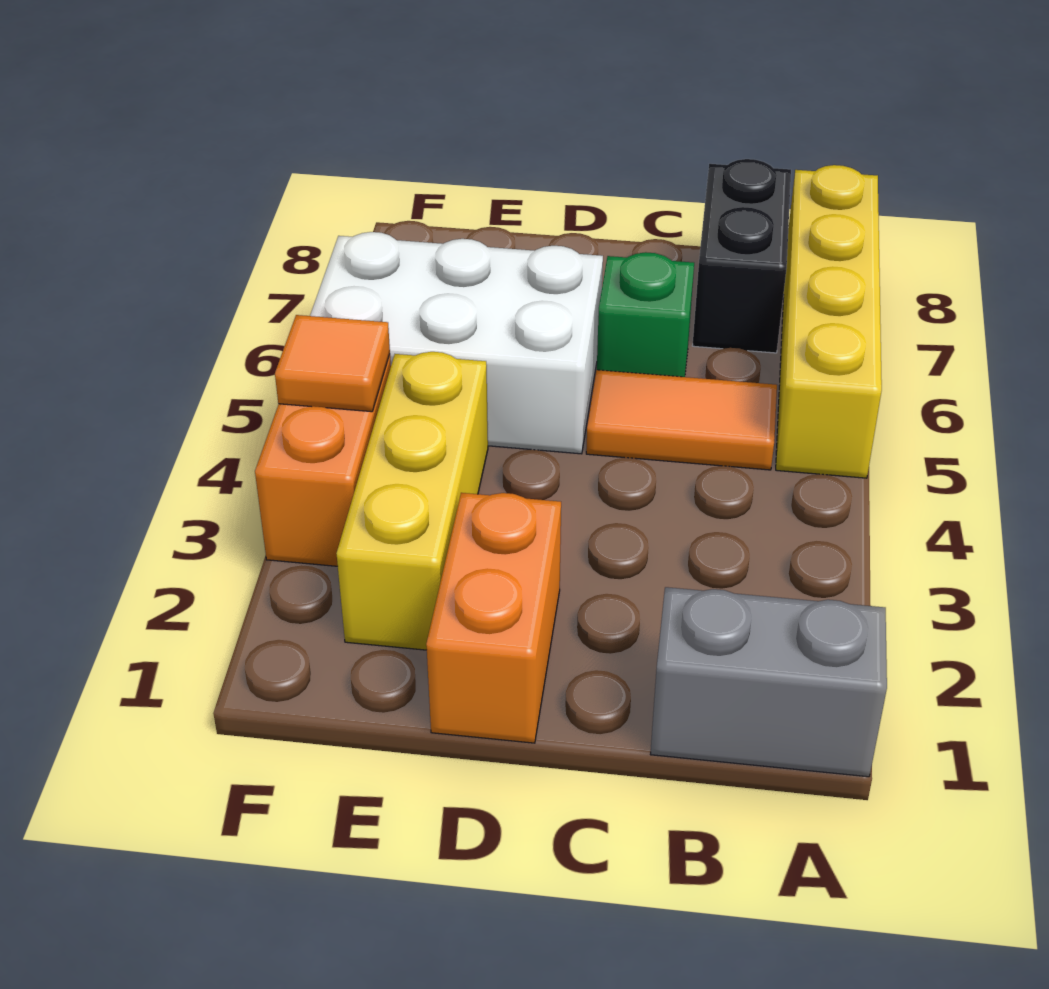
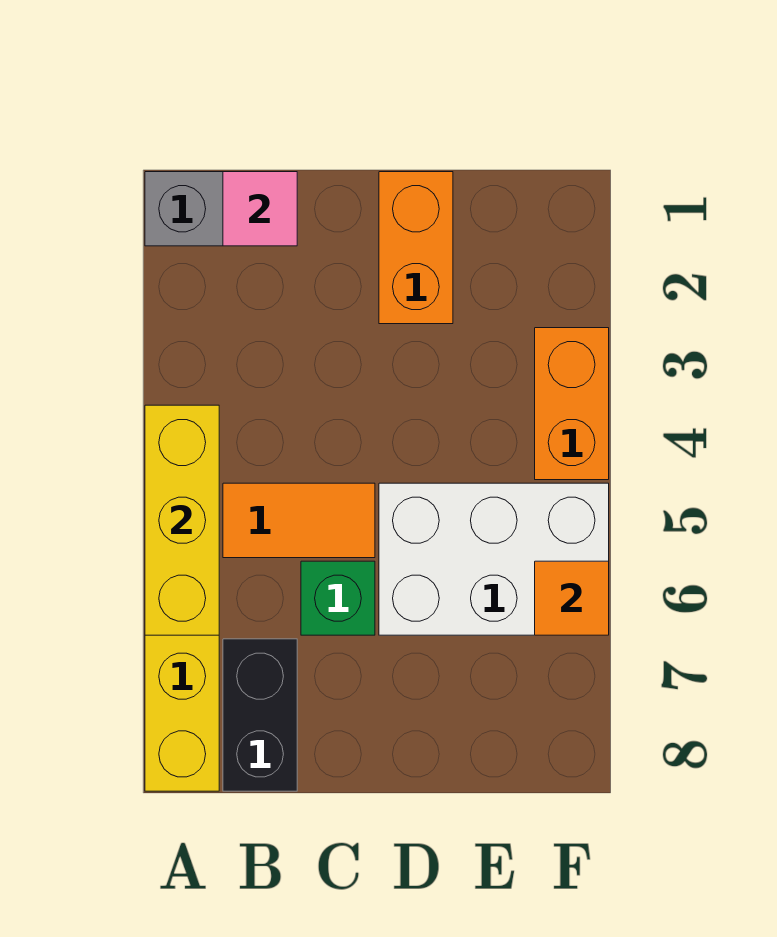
none -> pink tile B1 level 2
yellow brick E2:E4 level 1 -> yellow brick A4:A6 level 2
orange tile F4 level 2 -> orange tile F6 level 2

